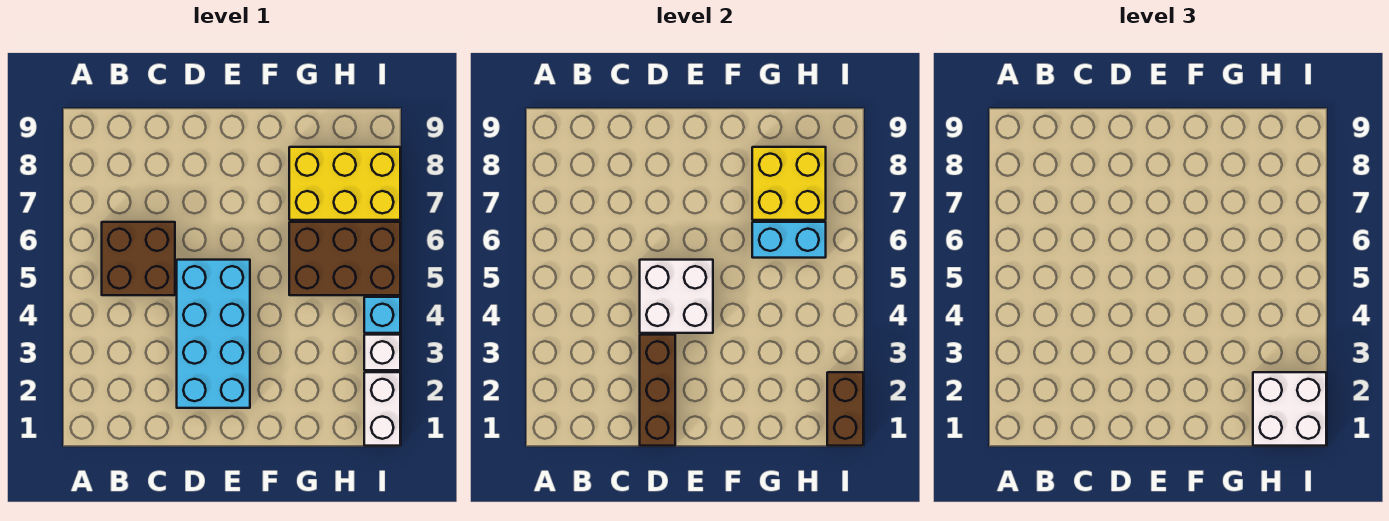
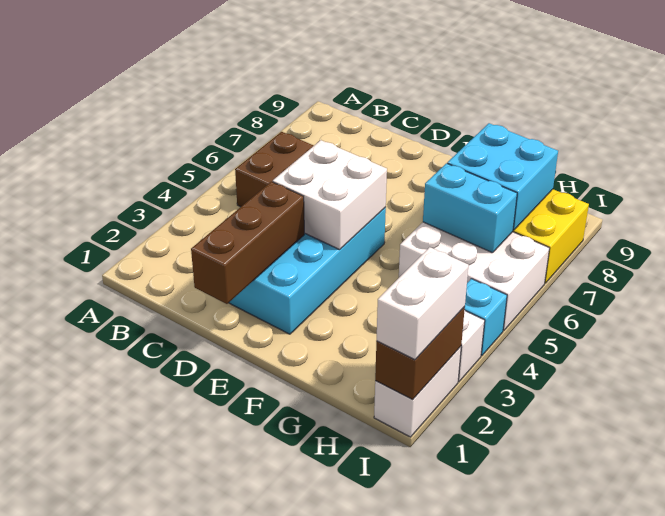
brown brick G5:I6 level 1 -> white brick G5:I6 level 1
yellow brick G7:H8 level 2 -> cyan brick G7:H8 level 2
white brick H1:I2 level 3 -> white brick I1:I2 level 3

